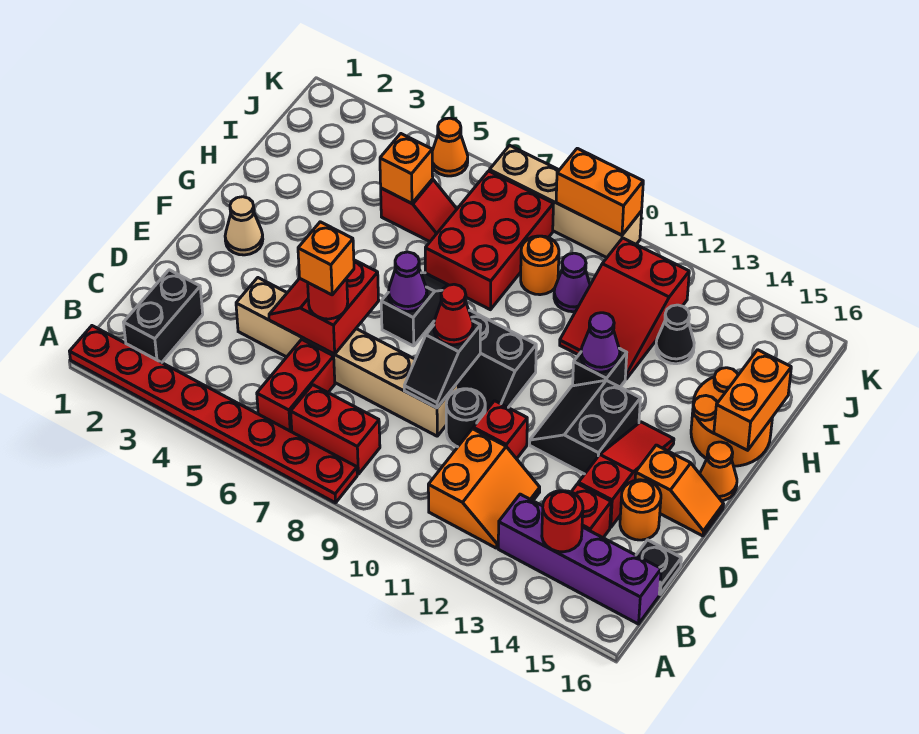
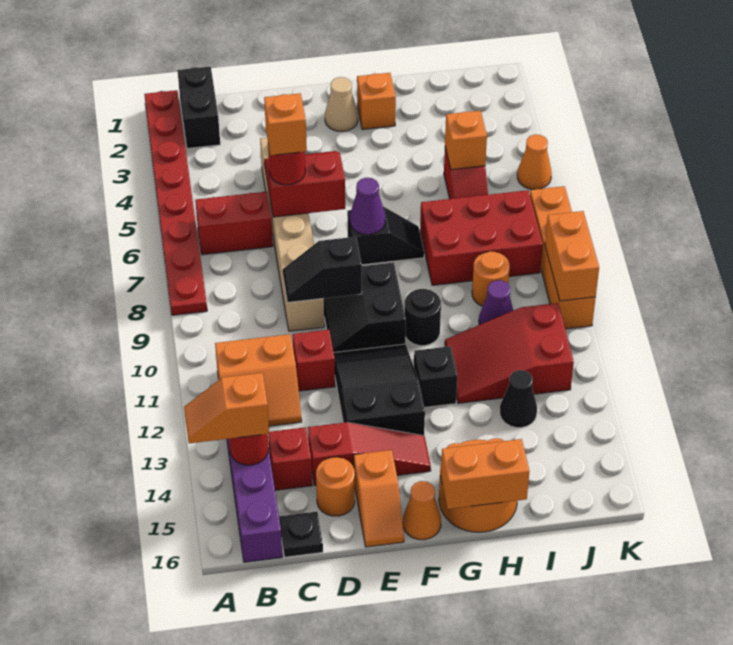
none -> orange slope A14:B14 level 3 top B
black brick B2:C2 level 1 -> black brick B1:B2 level 1
red brick B7:B8 level 1 -> none
black round brick D10 level 1 -> black round brick G10 level 1
red cone E9 level 3 -> none
black slope E12:F13 level 1 top 13 -> black slope E11:F13 level 1 top 13
none -> orange brick G2 level 1
purple cone G12 level 2 -> none
tan brick K7:K10 level 1 -> orange brick K7:K10 level 1

